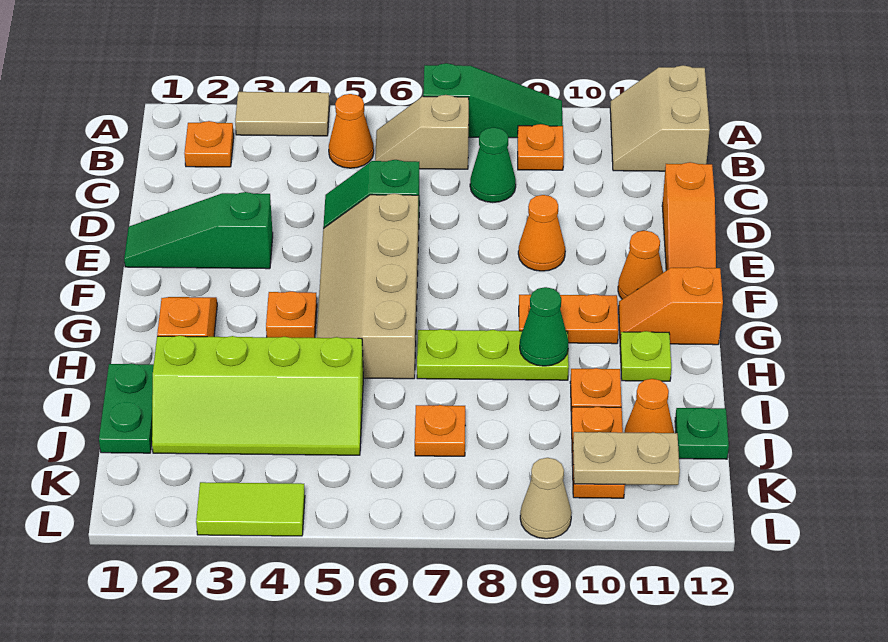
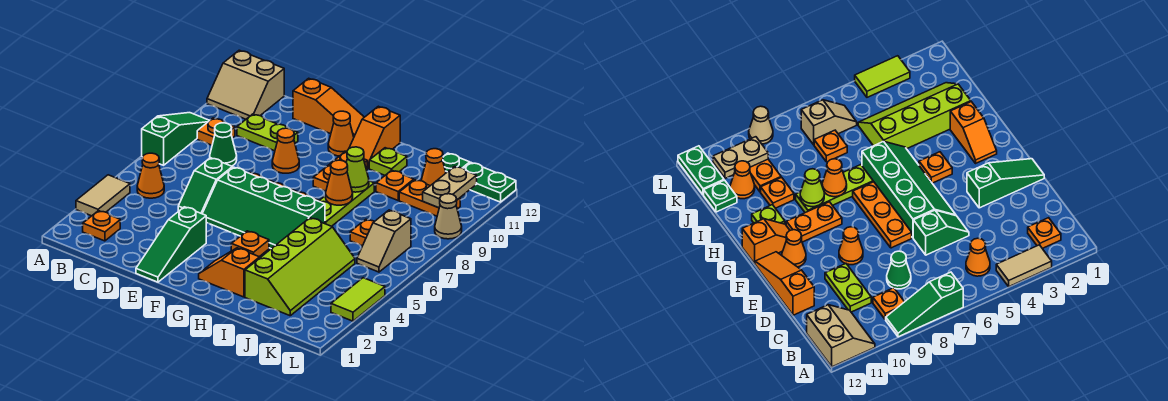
tan slope B6:B7 level 1 top 7 -> tan slope K6:K7 level 1 top 7
none -> lime plate C10:D10 level 1
tan slope E5:H6 level 1 top 6 -> green slope E5:H6 level 1 top 6
none -> orange plate E7:G7 level 1
none -> orange cone H8 level 2
green cone H9 level 2 -> lime cone H9 level 2
green plate I1:J1 level 1 -> green plate K12:L12 level 1

